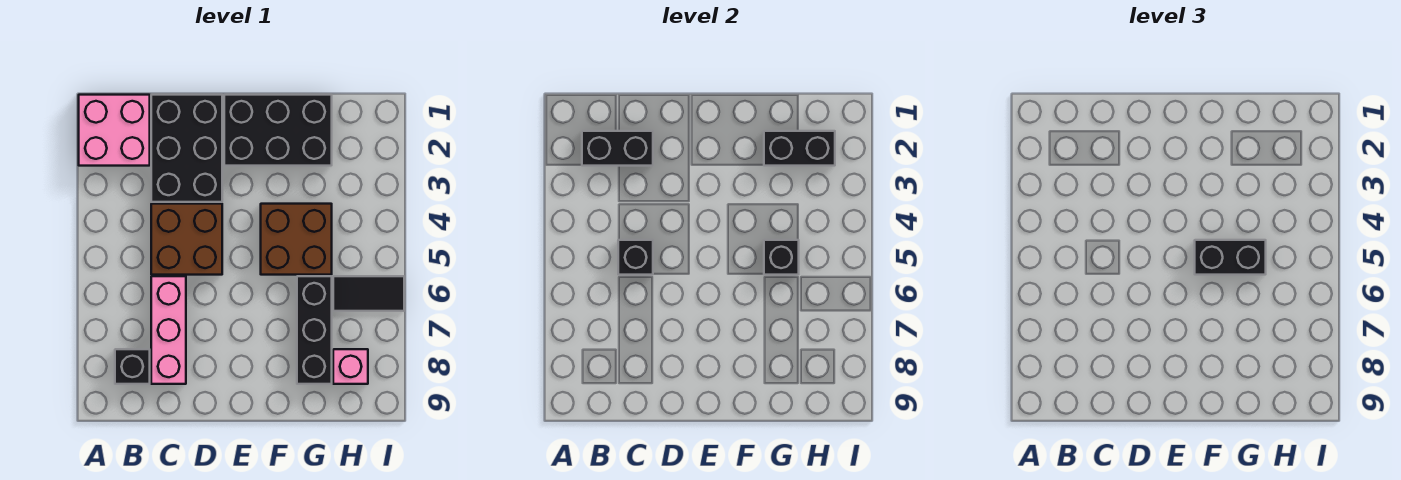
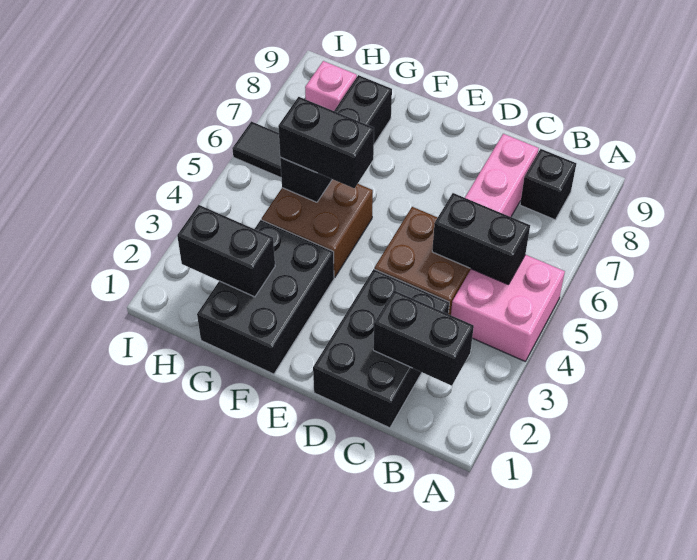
pink brick A1:B2 level 1 -> pink brick A4:B5 level 1
black brick C5 level 2 -> black brick B5:C5 level 2
black brick E1:G2 level 1 -> black brick F1:G3 level 1

